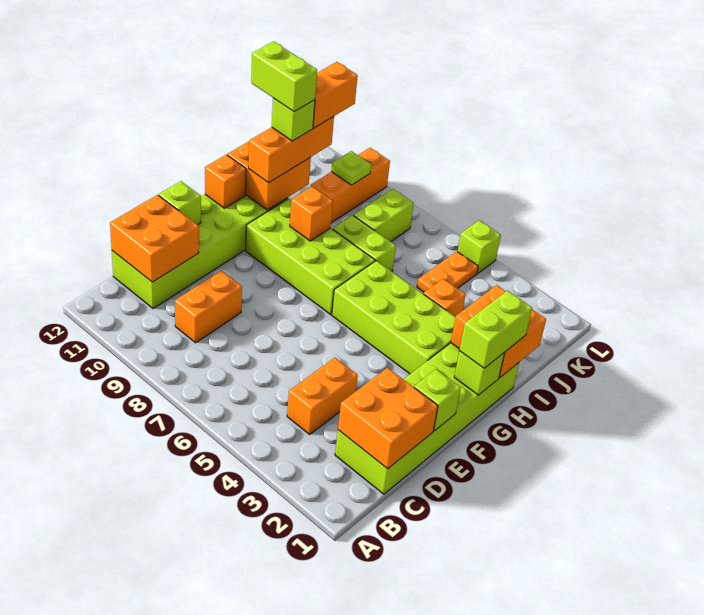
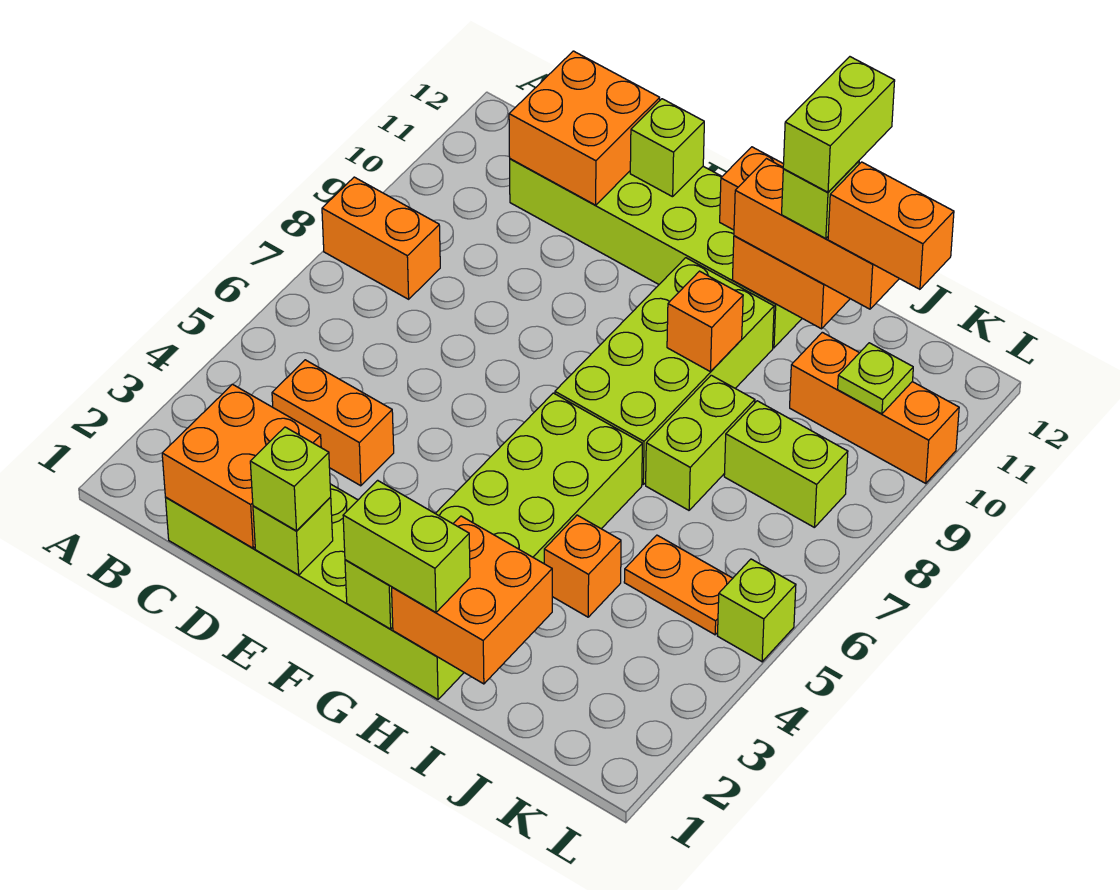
orange brick C9:D9 level 1 -> orange brick A8:B8 level 1
none -> lime brick E1 level 3

